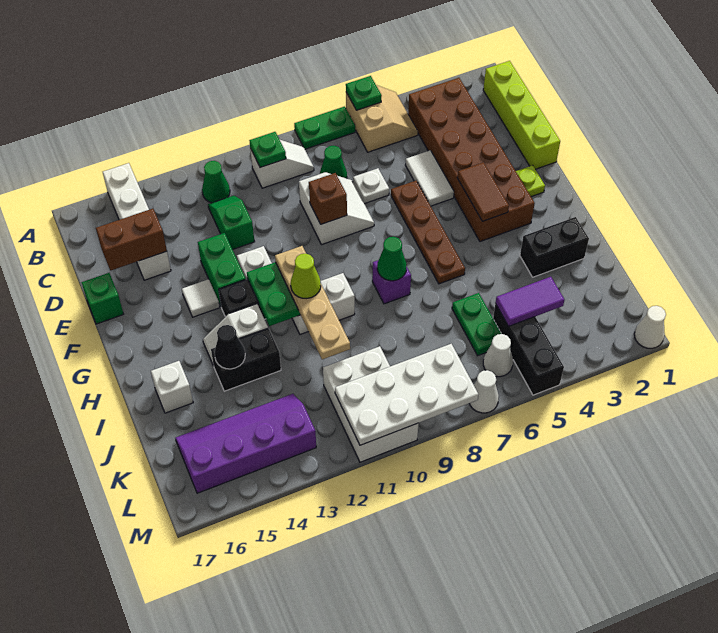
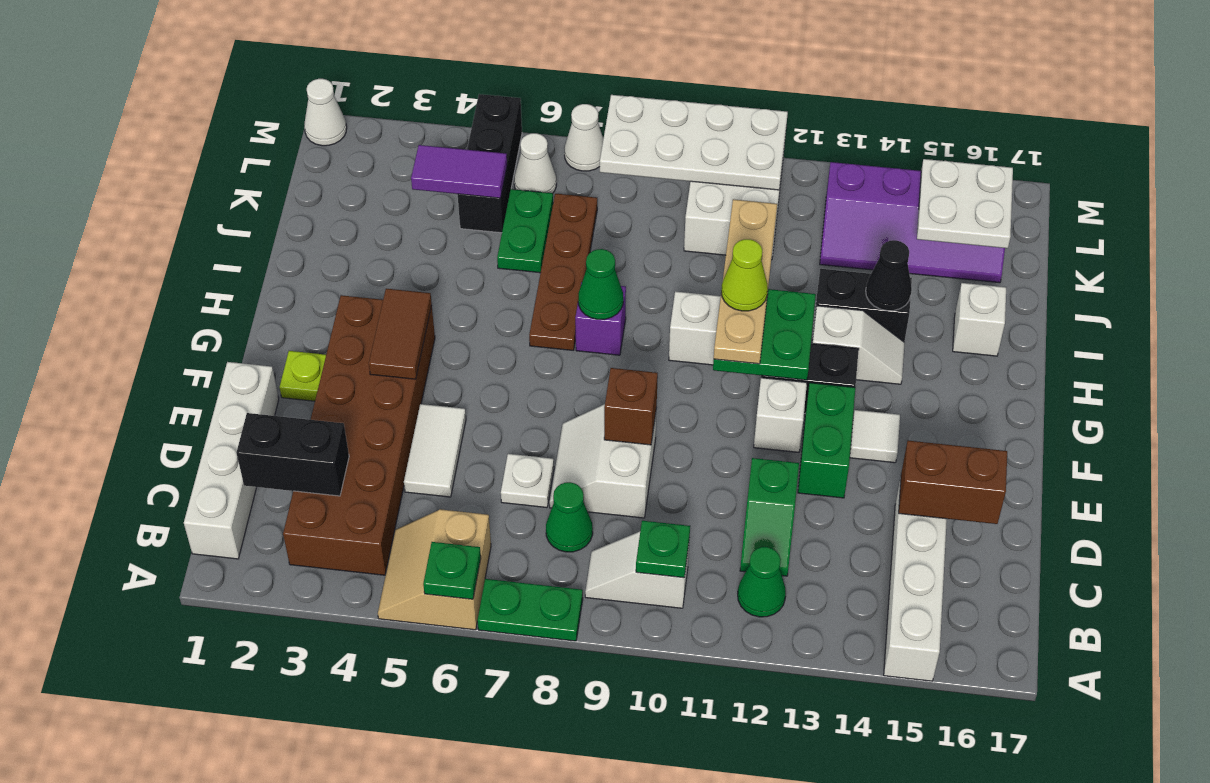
lime brick B1:E1 level 1 -> white brick B1:E1 level 1
brown plate E6:H6 level 1 -> brown plate H7:K7 level 1
green brick E17 level 1 -> none
black brick I2:I3 level 1 -> black brick C2:C3 level 2
none -> white plate K15:L16 level 2

